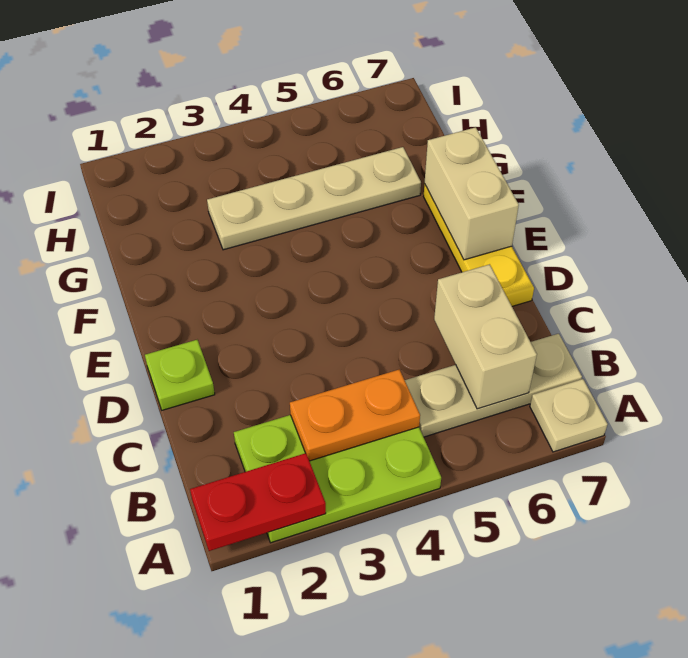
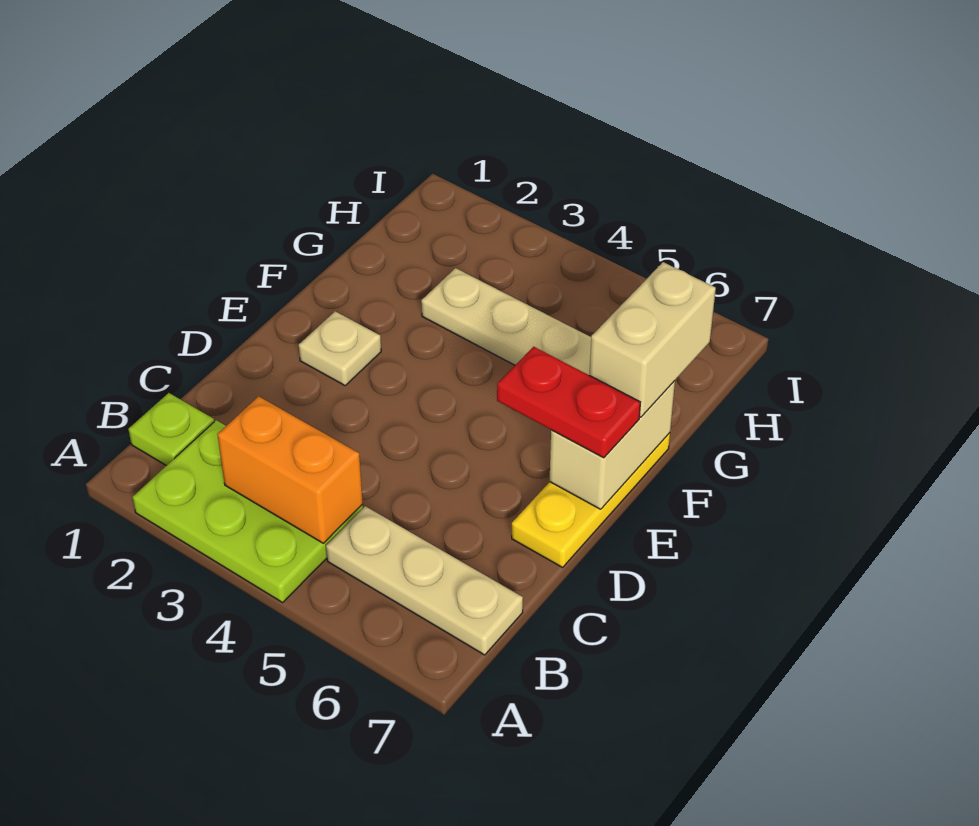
red plate A1:A2 level 2 -> red plate E6:E7 level 3
tan plate A7 level 1 -> tan plate E2 level 1
orange plate B3:B4 level 2 -> orange brick B3:B4 level 2
tan brick B6:C6 level 2 -> tan brick F7:G7 level 3
lime plate D1 level 1 -> lime plate B1 level 1

